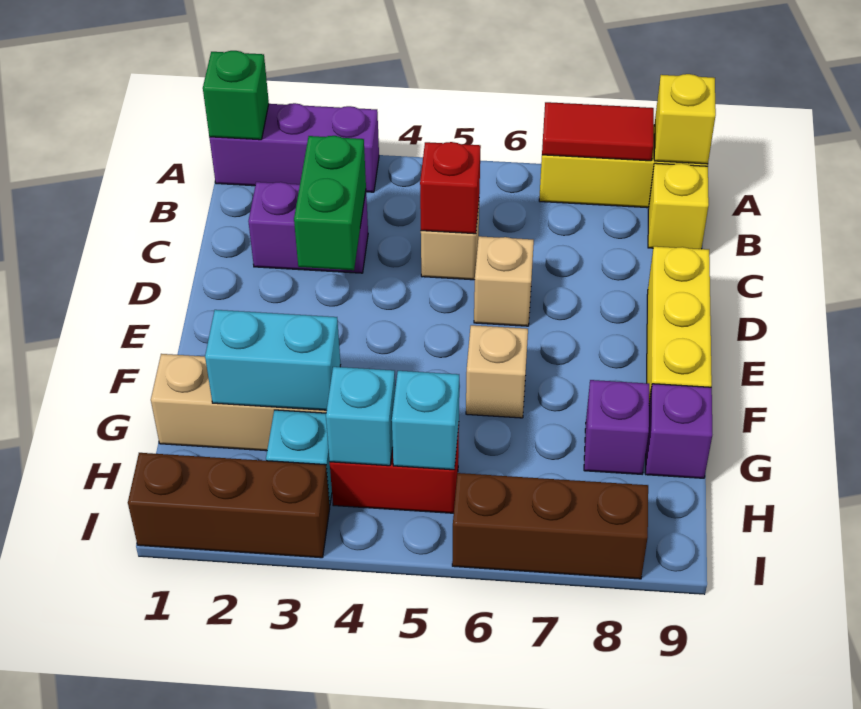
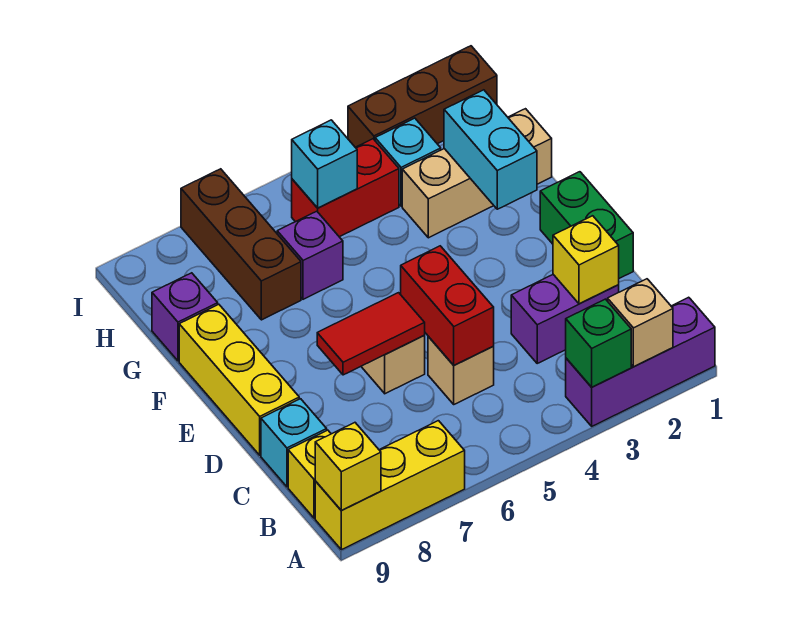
green brick A1 level 2 -> green brick A3 level 2
red tile A7:A8 level 2 -> red tile D6:D7 level 2
none -> yellow brick C2 level 2
green brick C3:D3 level 2 -> green brick D1:E1 level 1
red brick C5 level 2 -> red brick C5:D5 level 2
tan brick F6 level 1 -> tan brick A2 level 2
cyan brick G2:G3 level 2 -> cyan brick F2:G2 level 2
purple brick G8 level 1 -> purple brick G6 level 1
cyan brick H4 level 2 -> cyan brick C9 level 1
brown brick I6:I8 level 1 -> brown brick G7:I7 level 1

